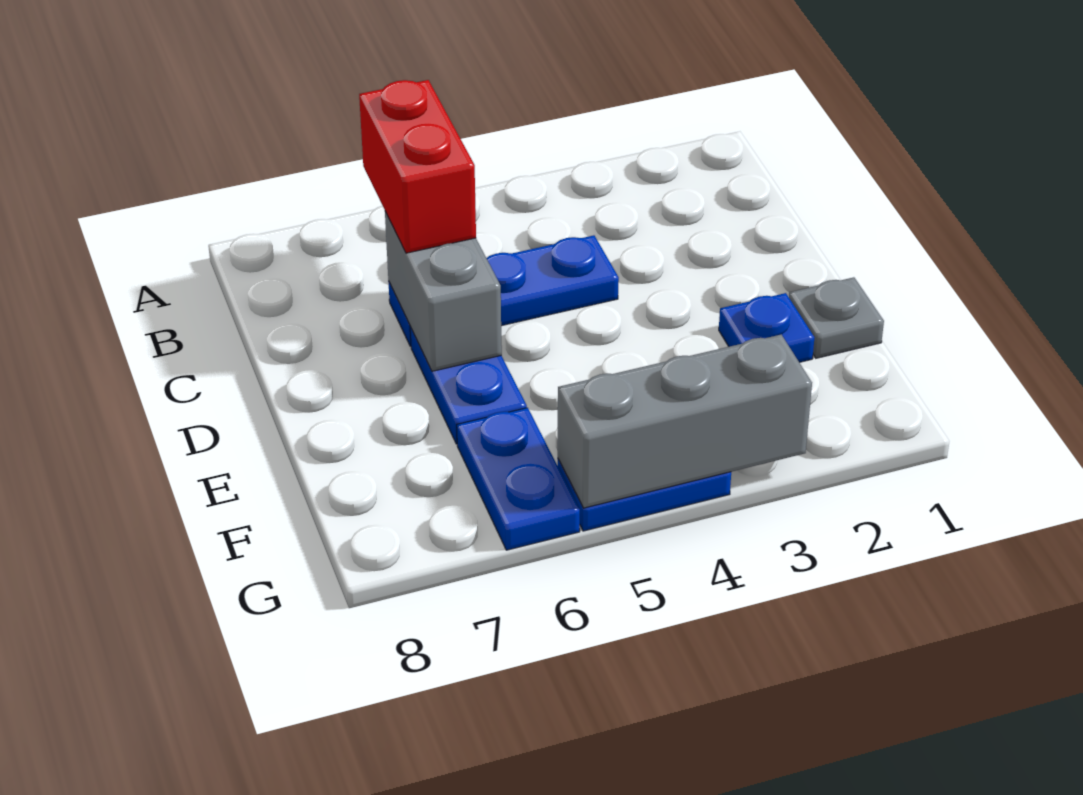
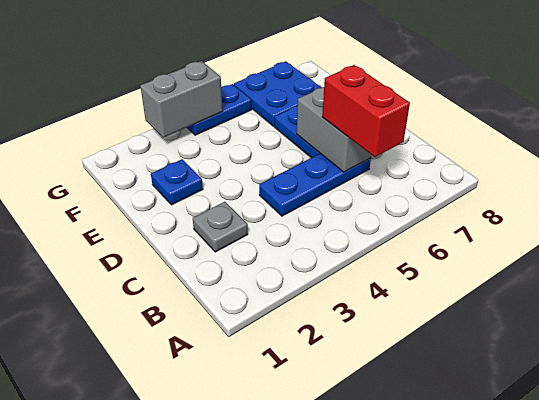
grey plate E1 level 1 -> grey plate C2 level 1
blue plate F6:G6 level 1 -> blue plate F6:G7 level 1
grey brick G3:G5 level 2 -> grey brick G3:G4 level 2

